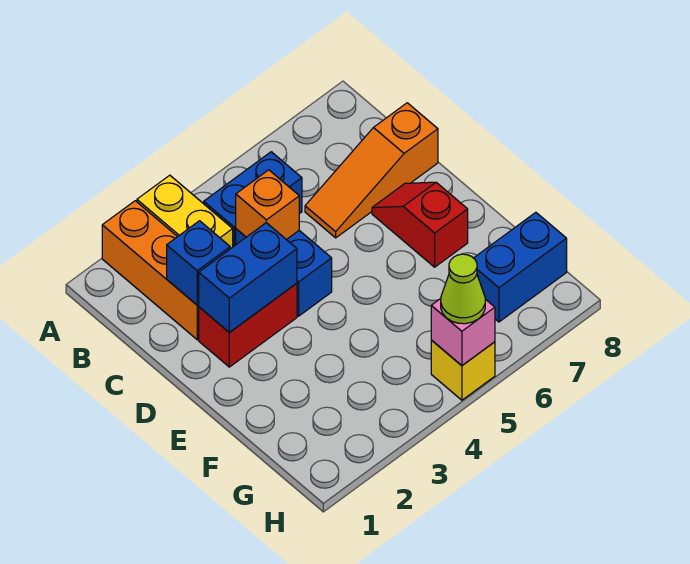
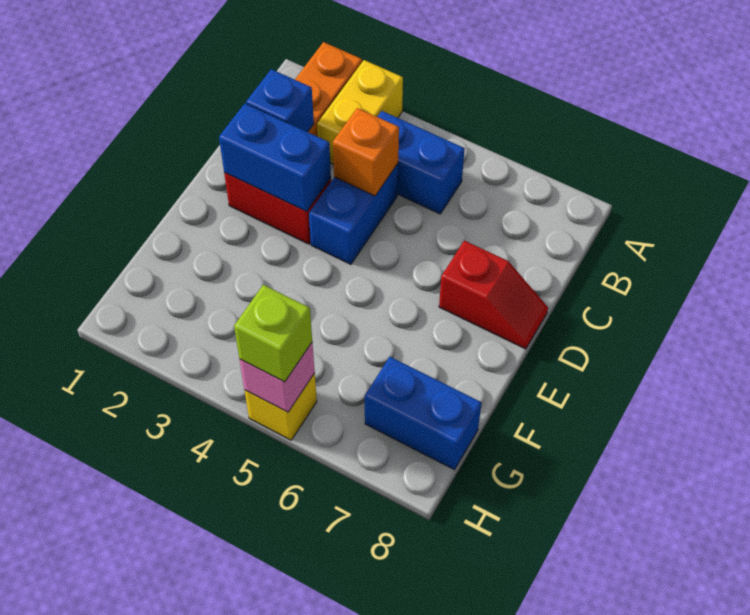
orange slope C6:C8 level 1 top 8 -> none
red slope D7:E7 level 1 top E -> red slope D7:D8 level 1 top 7
lime cone H5 level 3 -> lime brick H5 level 3

